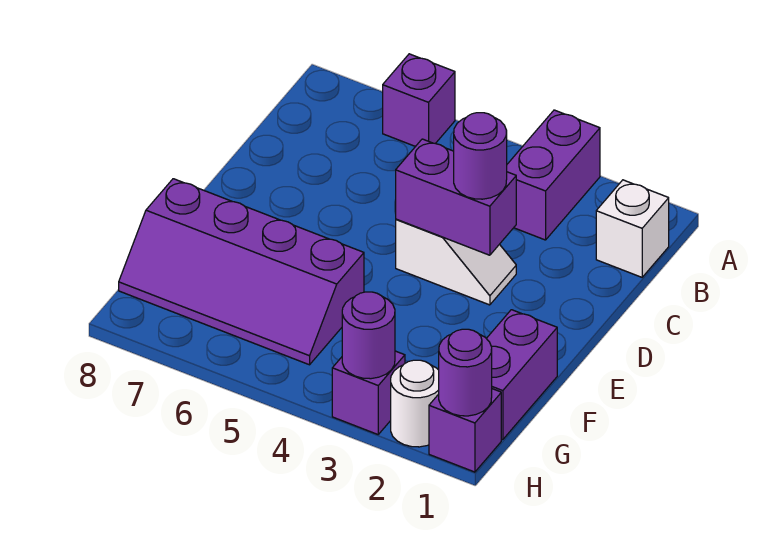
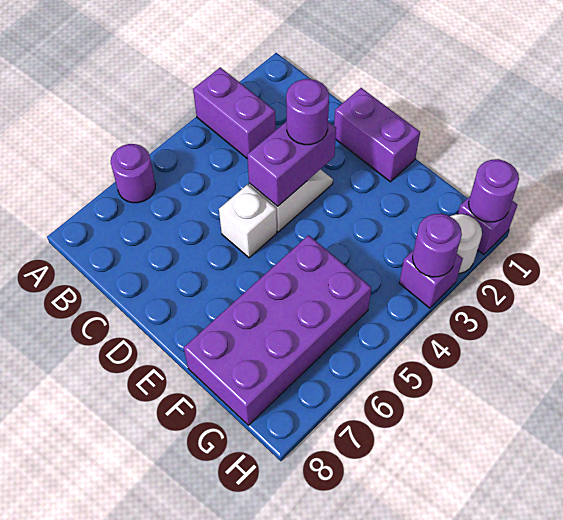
purple brick A6 level 1 -> purple round brick A6 level 1
white brick B1 level 1 -> white brick D5 level 1
purple brick F1:G1 level 1 -> purple brick D1:E1 level 1
purple slope F5:G8 level 1 top F -> purple brick F5:G8 level 1

